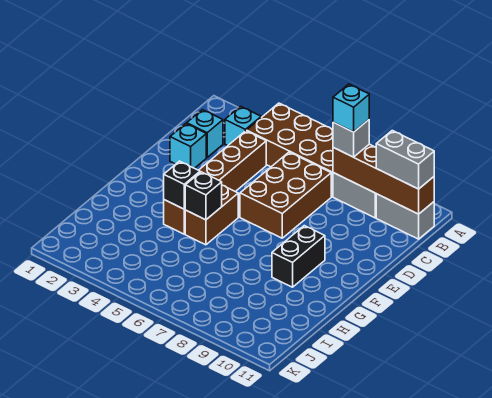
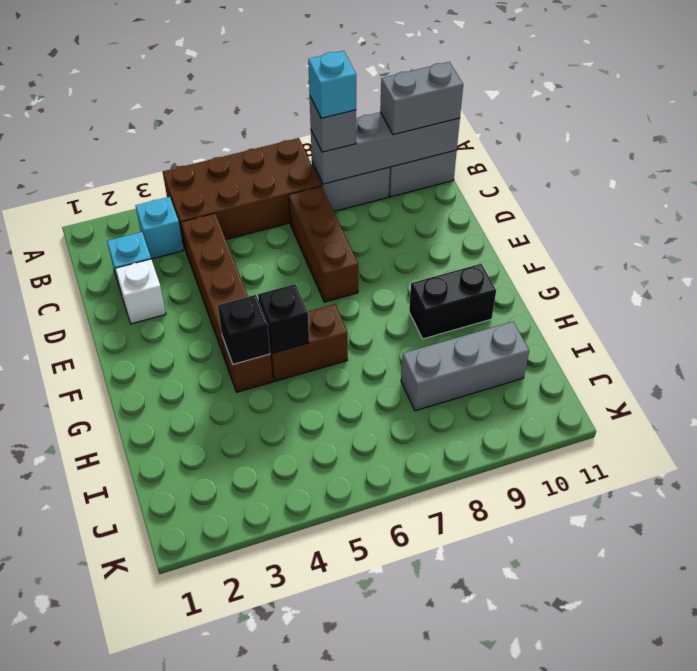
brown brick B8:B11 level 2 -> grey brick B8:B11 level 2
brown brick C6:E7 level 1 -> brown brick C7:E7 level 1
cyan brick D2 level 1 -> white brick D2 level 1
brown brick F5:G5 level 1 -> brown brick G5:G6 level 1
black brick F9:G9 level 1 -> black brick G9:G10 level 1
none -> grey brick I8:I10 level 1

